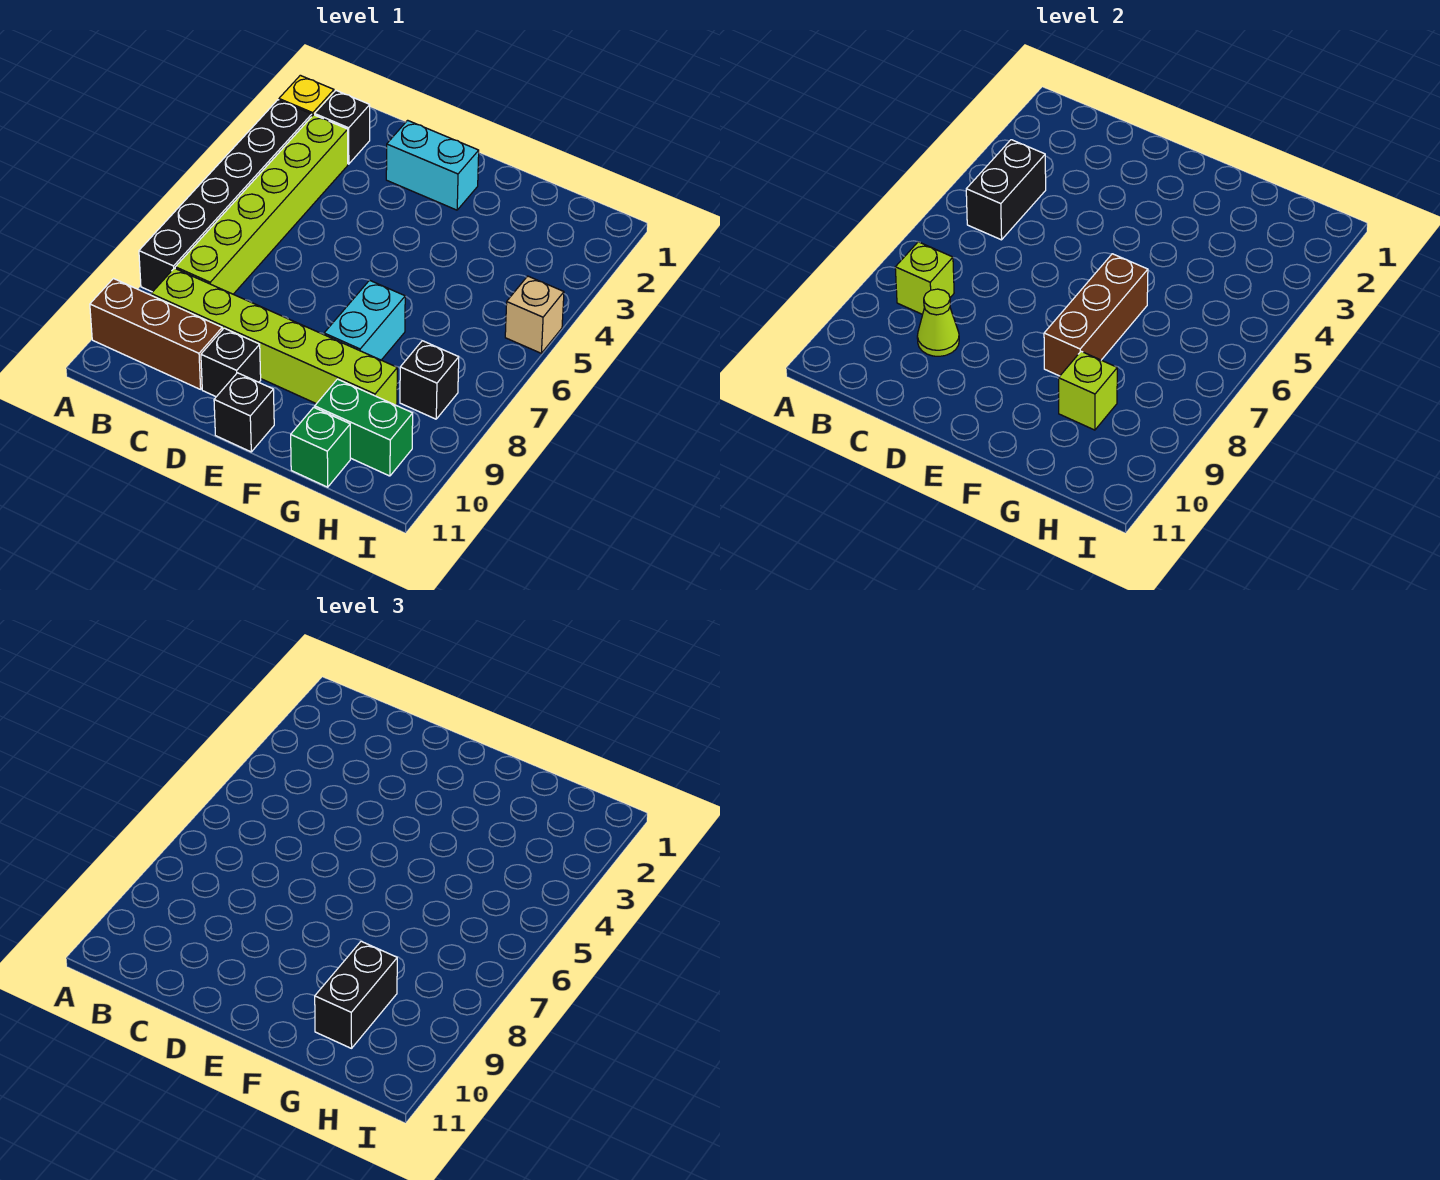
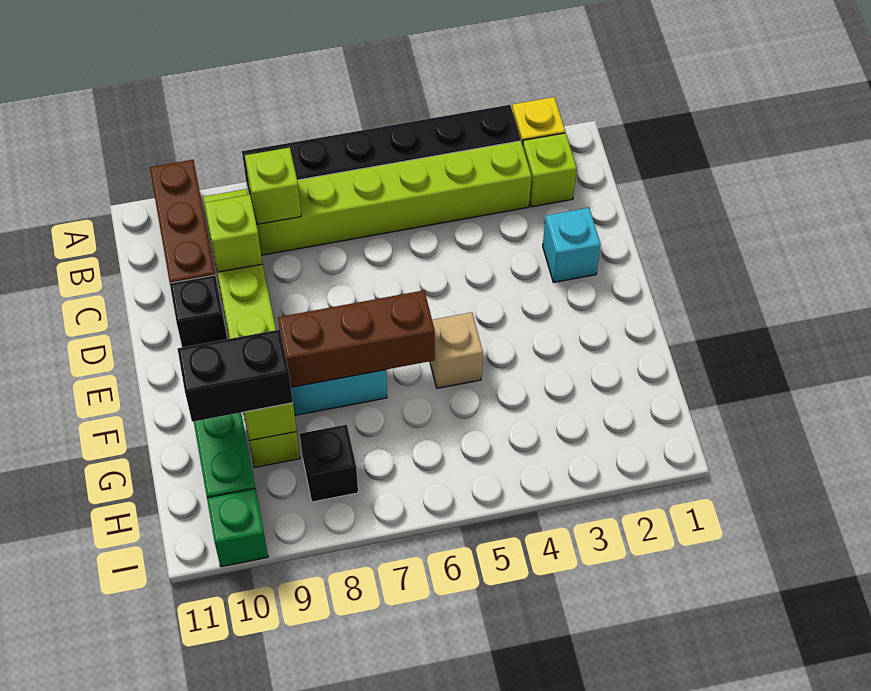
black brick B2 level 1 -> lime brick B2 level 1
black brick B4:B5 level 2 -> none
lime cone C9 level 2 -> lime brick C9 level 2
cyan brick D2:E2 level 1 -> cyan brick D2 level 1
black brick E11 level 1 -> none
green brick G11 level 1 -> green brick I10 level 1
tan brick I5 level 1 -> tan brick F5 level 1

